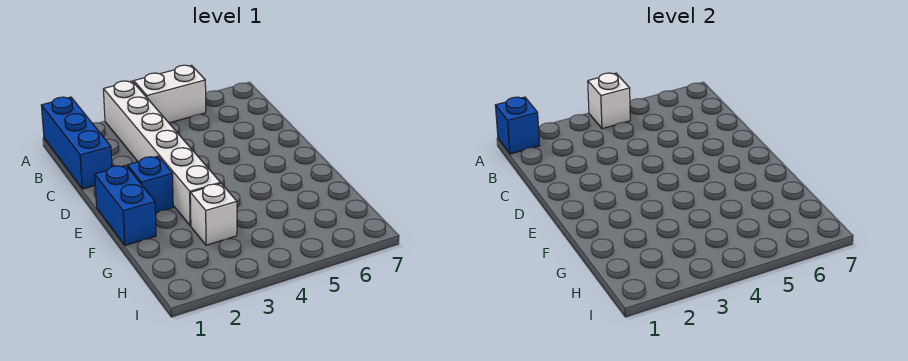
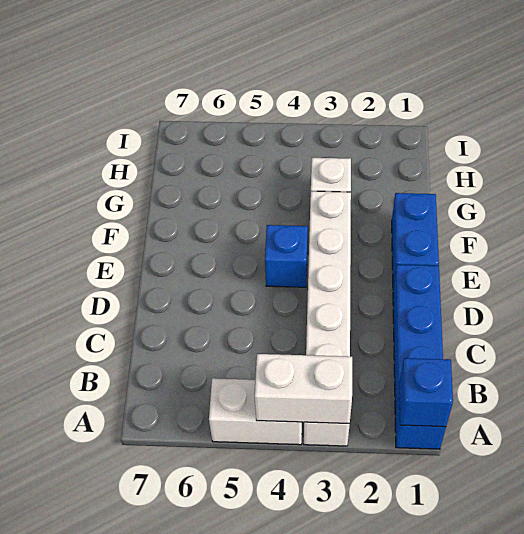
blue brick A1:C1 level 1 -> blue brick A1:D1 level 1
white brick A4 level 2 -> white brick A3:A4 level 2
blue brick E2 level 1 -> blue brick E4 level 1

